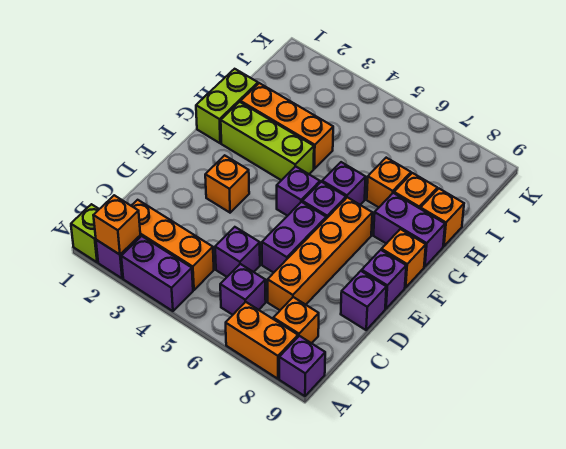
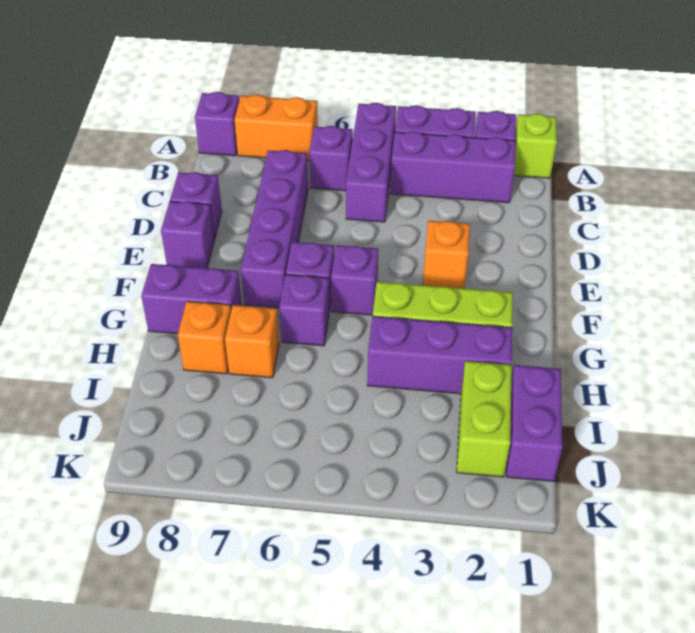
orange brick A2 level 2 -> none
orange brick B2:B4 level 1 -> purple brick B2:B4 level 1
orange brick B8 level 1 -> none
purple brick C5 level 1 -> purple brick A5:C5 level 1
orange brick C7:F7 level 1 -> purple brick C7:F7 level 1
purple brick D6:E6 level 1 -> purple brick I1:J1 level 1
orange brick F9 level 1 -> none
lime brick G1:H1 level 1 -> lime brick I2:J2 level 1
orange brick H2:H4 level 1 -> purple brick H2:H4 level 1
orange brick H9 level 1 -> none

